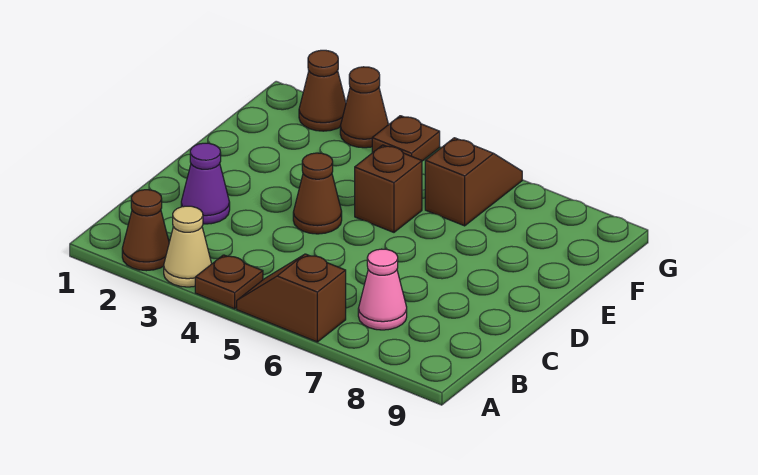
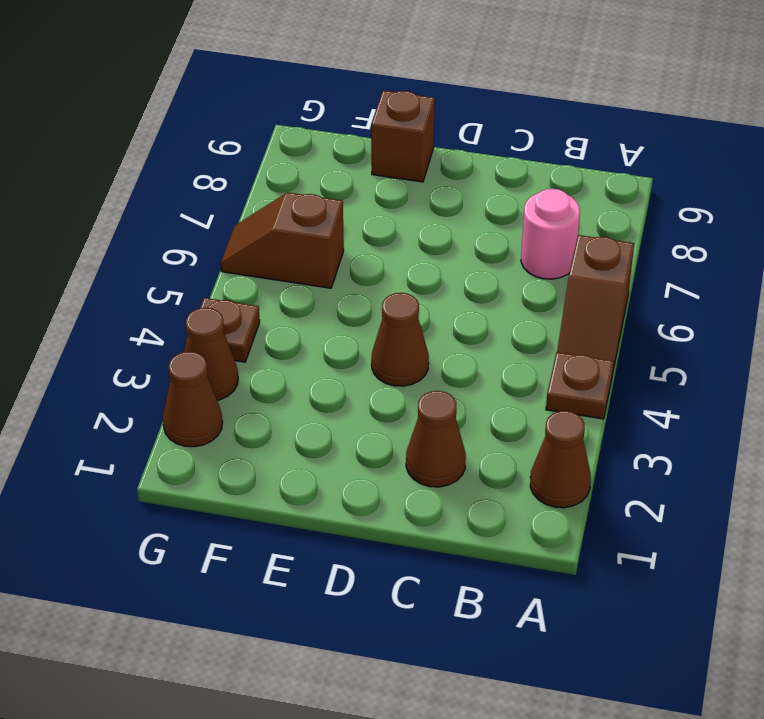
tan cone A3 level 1 -> none
pink cone B7 level 1 -> pink round brick B7 level 1
purple cone C2 level 1 -> brown cone C2 level 1
brown brick E5 level 1 -> brown brick E9 level 1

